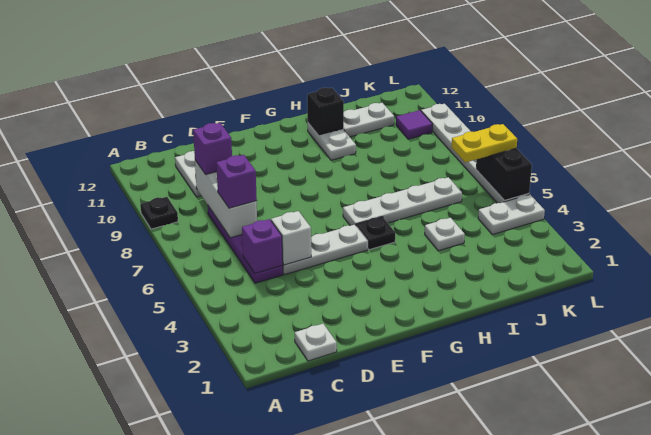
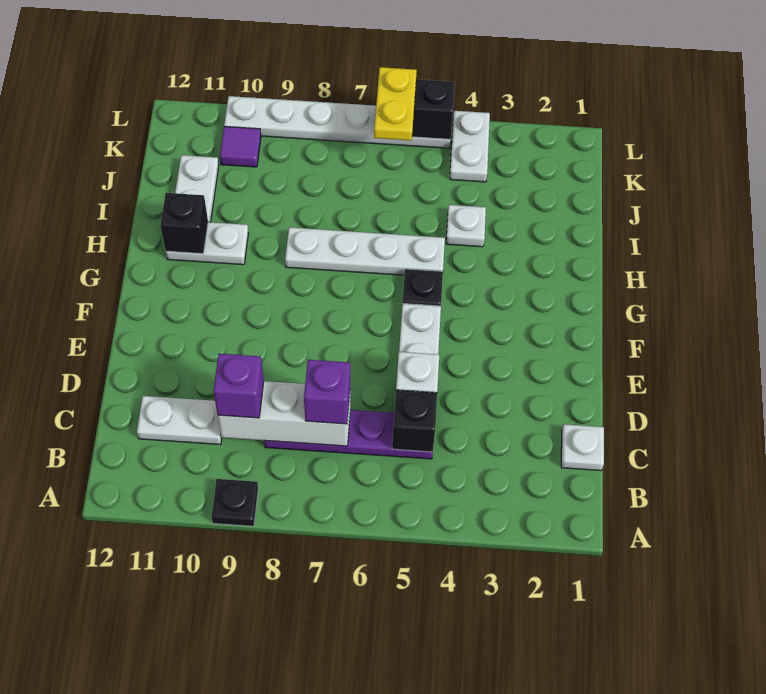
purple brick C5 level 2 -> black brick C5 level 2
white plate G6:J6 level 1 -> white plate H5:H8 level 1

